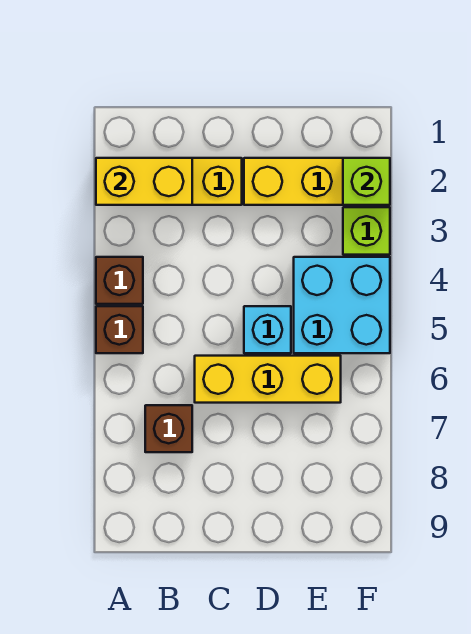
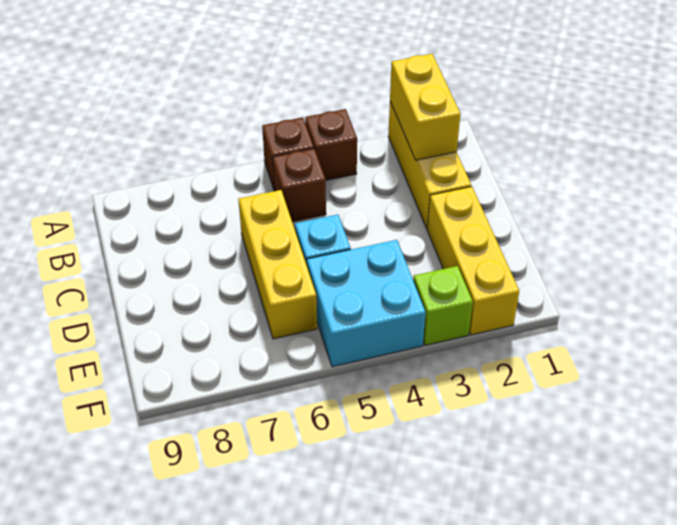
brown brick B7 level 1 -> brown brick B5 level 1
lime brick F2 level 2 -> none

